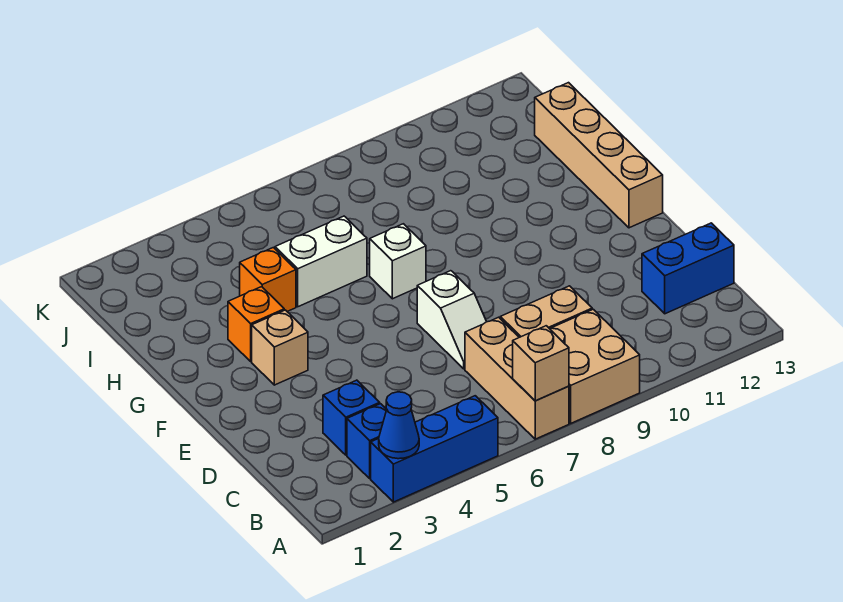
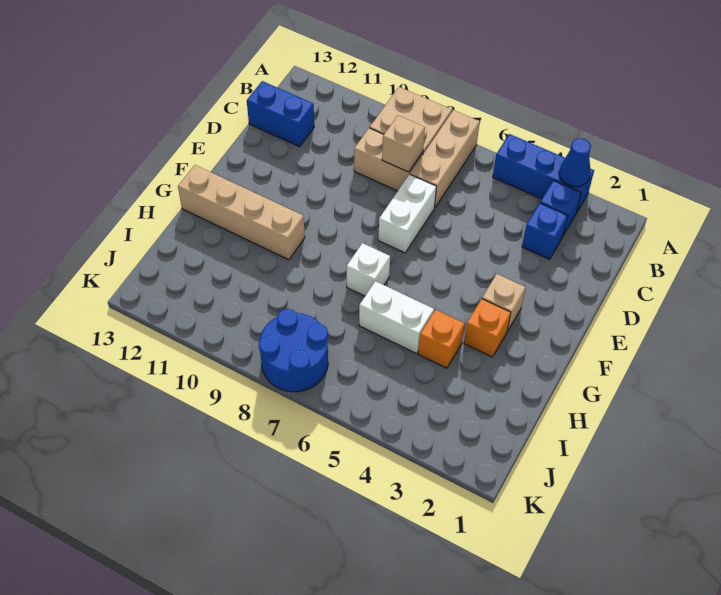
tan brick A7 level 2 -> tan brick C8 level 2
white slope D7:E7 level 1 top E -> white brick D7:E7 level 1
tan brick F13:I13 level 1 -> tan brick G10:G13 level 1
none -> blue round brick J7:K8 level 1

